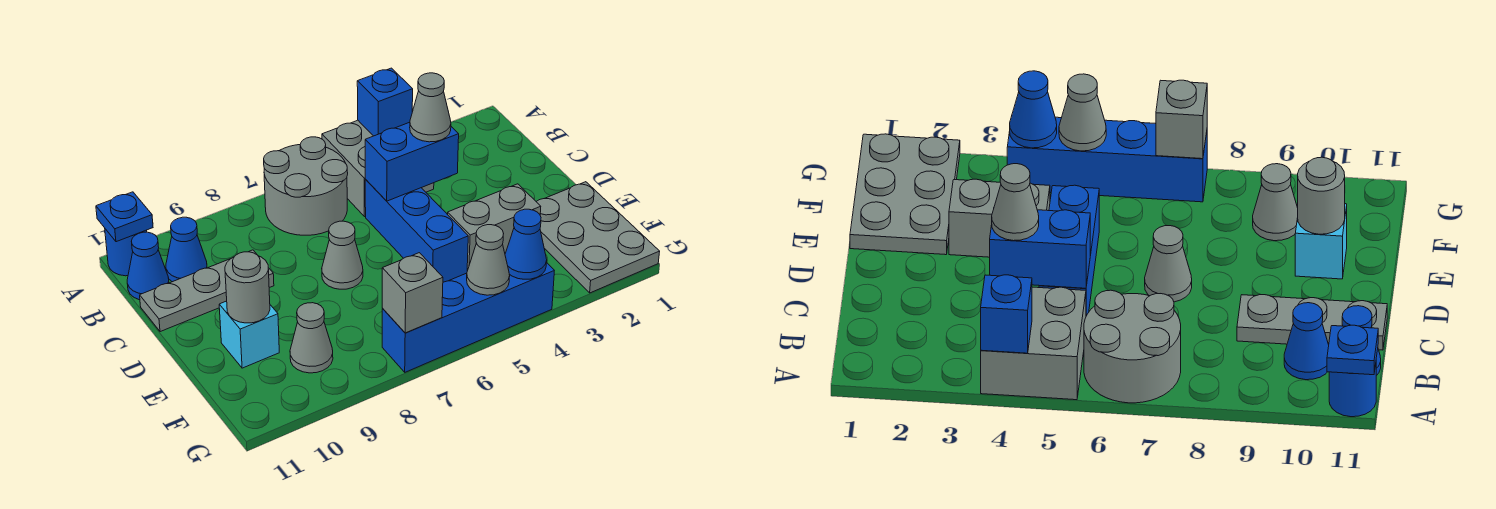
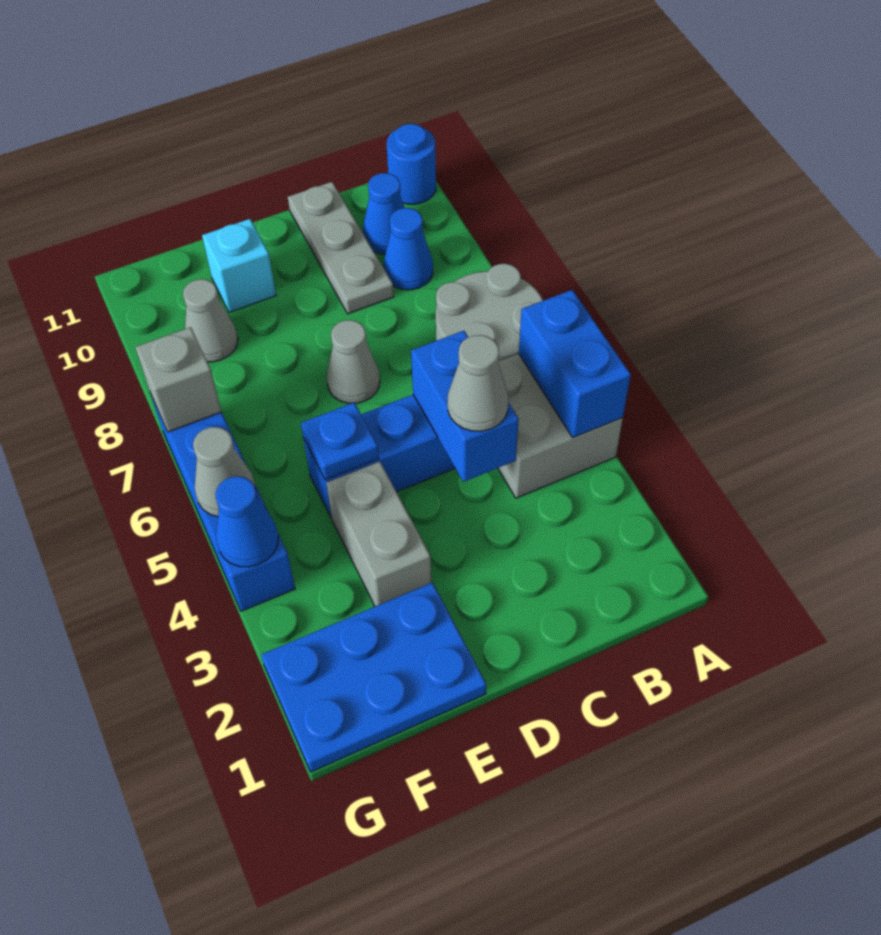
blue brick A4 level 2 -> blue brick A4:A5 level 2
blue plate A11 level 2 -> blue plate E5 level 2
blue cone B11 level 1 -> blue cone B9 level 1
grey plate E1:G2 level 1 -> blue plate E1:G2 level 1
grey round brick E10 level 2 -> none

